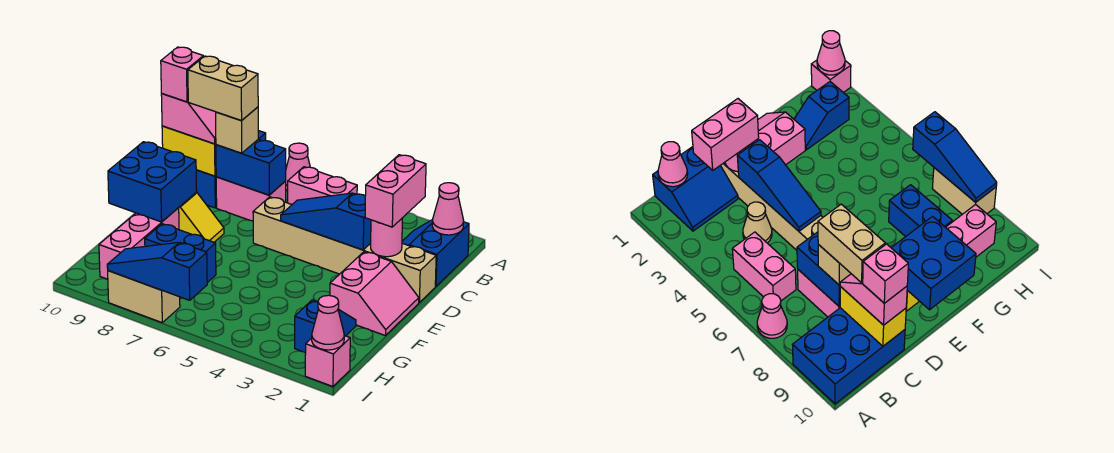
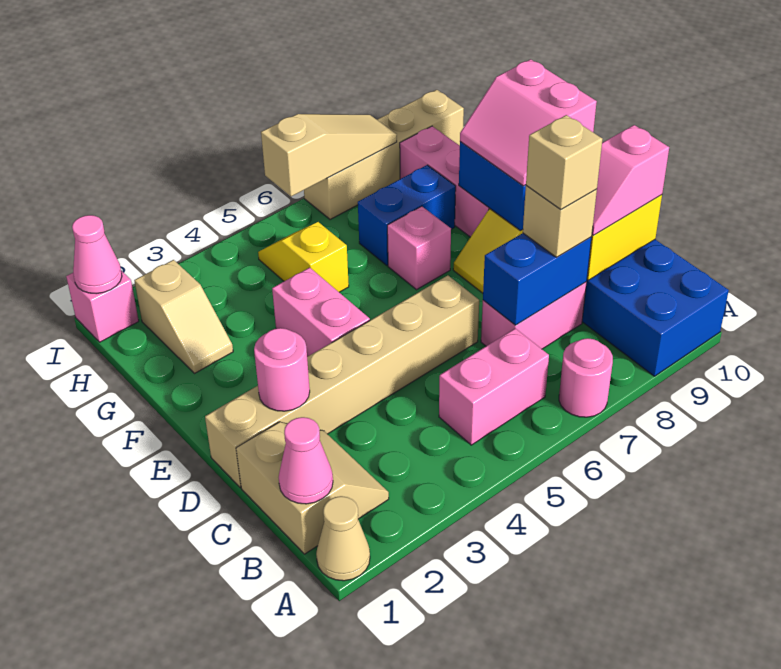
pink cone A7 level 1 -> pink round brick A7 level 1
blue slope B1:C2 level 1 top 1 -> tan slope B1:C2 level 1 top 1
pink brick C2:D2 level 3 -> pink brick E4:F4 level 1
tan cone C4 level 1 -> tan cone A1 level 1
tan brick C8:C9 level 4 -> tan brick C8 level 4
pink brick C10 level 4 -> pink brick F7 level 1
blue slope D3:D5 level 2 top 3 -> none
pink slope E1:F2 level 1 top 2 -> pink slope E9:F10 level 3 top 10
blue slope G2:H2 level 1 top H -> tan slope G2:H2 level 1 top H
none -> yellow slope G5:H5 level 1 top G
blue slope I6:I8 level 2 top 6 -> tan slope I6:I8 level 2 top 6
tan brick I7:I8 level 1 -> tan brick I7:I10 level 1

